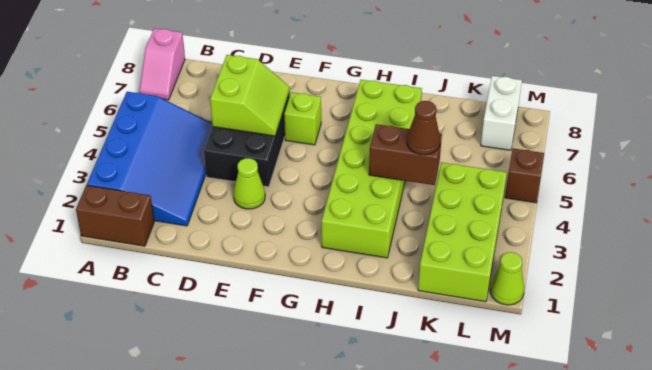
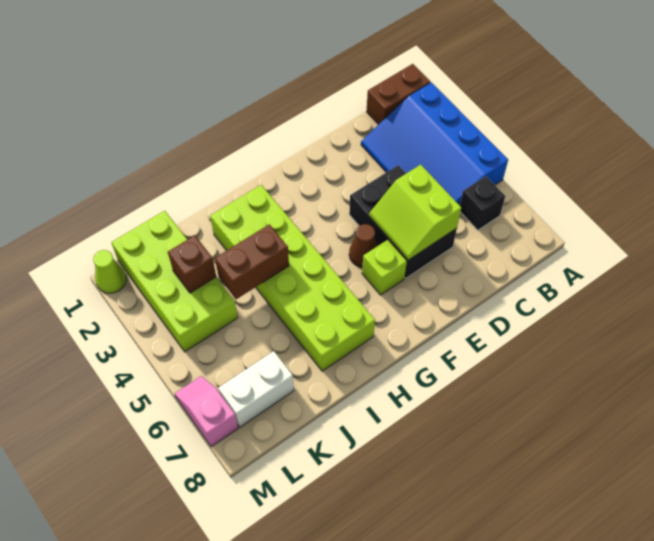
pink slope A7:A8 level 1 top 8 -> pink slope M6:M7 level 1 top 7
none -> black brick B6 level 1
lime cone E3 level 1 -> none
brown cone J4 level 3 -> brown cone F5 level 1
white brick L7:L8 level 1 -> white brick K7:L7 level 1
brown brick M5 level 1 -> brown brick K3 level 2

